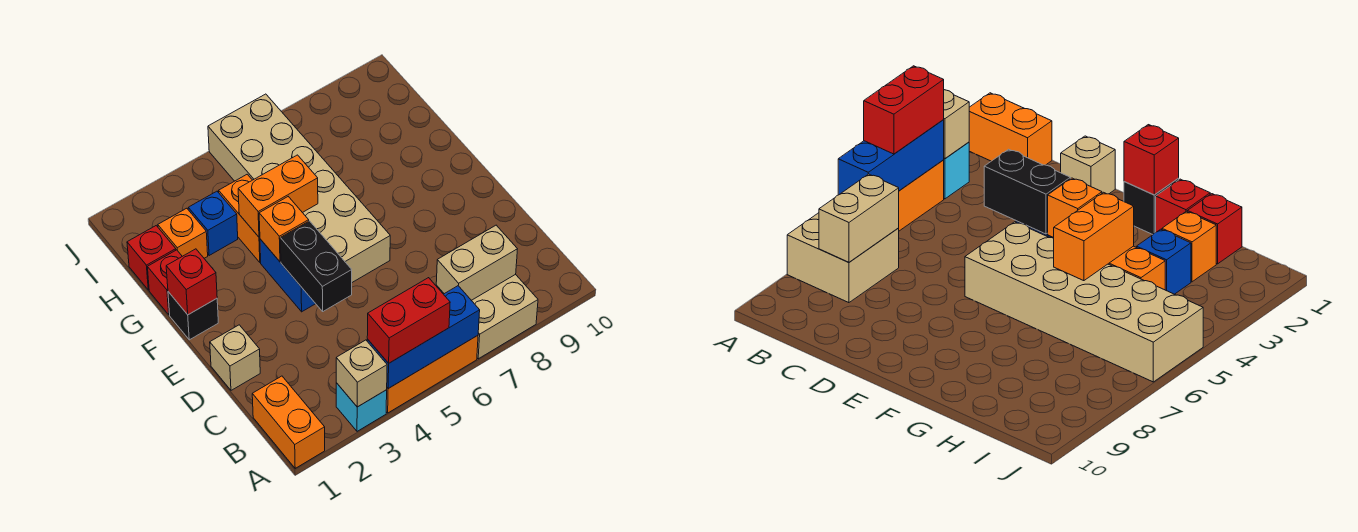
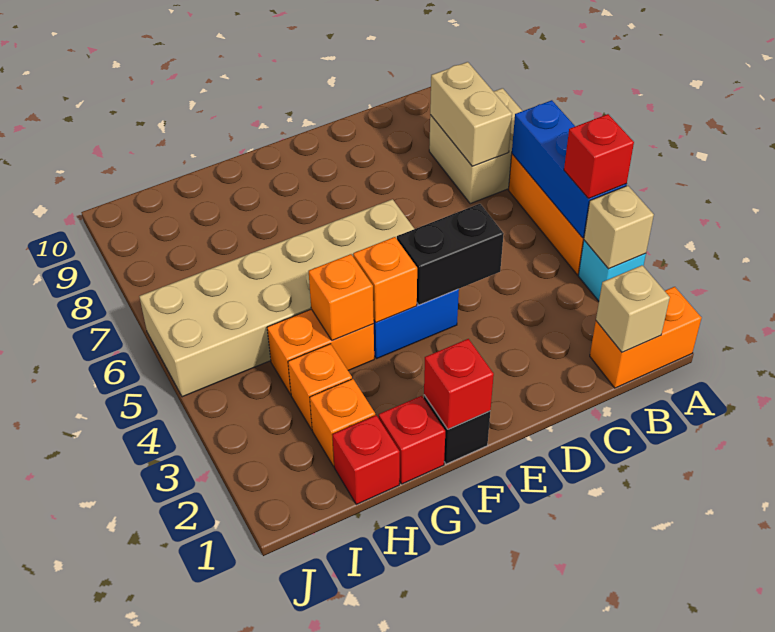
red brick A4:A5 level 3 -> red brick A4 level 3
tan brick D1 level 1 -> tan brick B1 level 2
orange brick G4:G5 level 2 -> orange brick G4 level 2
blue brick H3 level 1 -> orange brick H3 level 1

